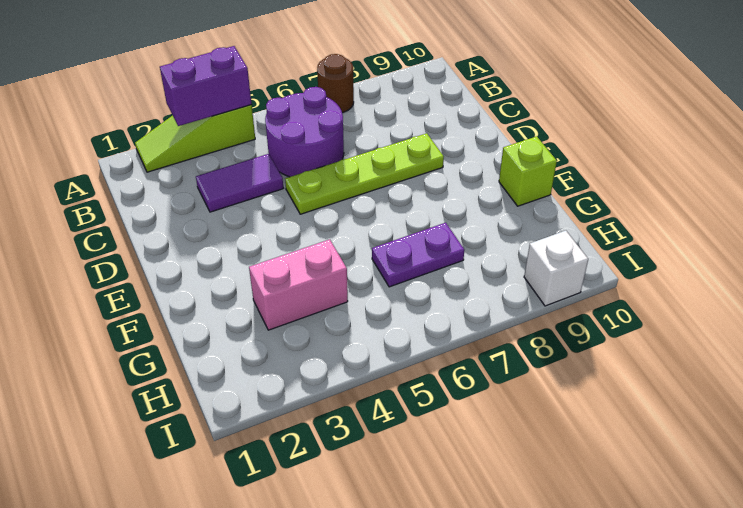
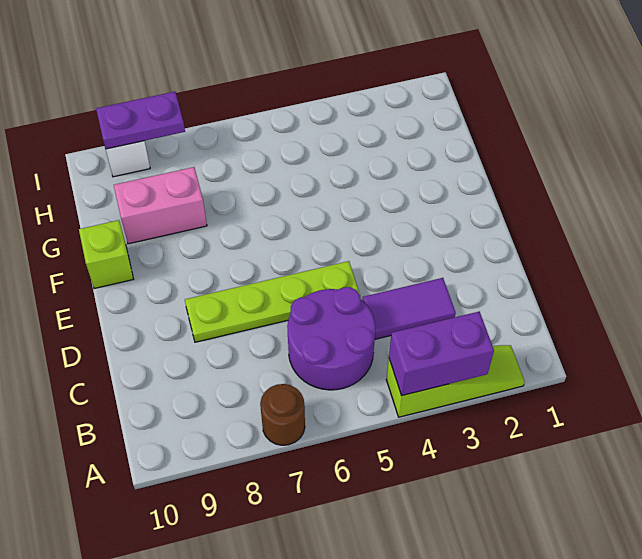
pink brick G3:G4 level 1 -> pink brick G8:G9 level 1
purple plate G6:G7 level 1 -> purple plate I8:I9 level 2

